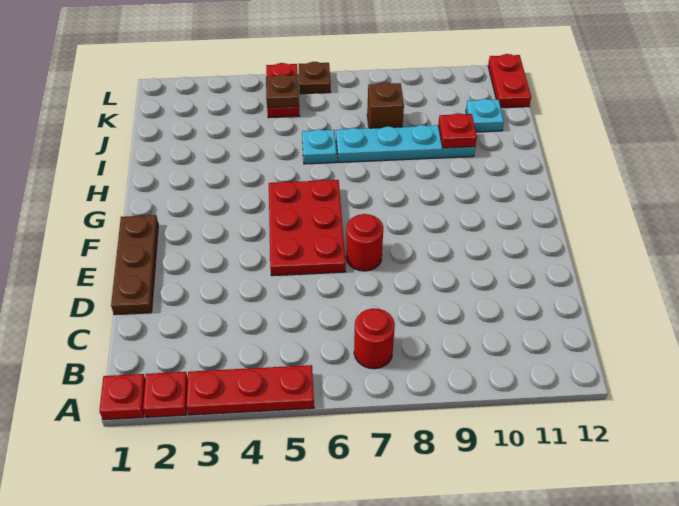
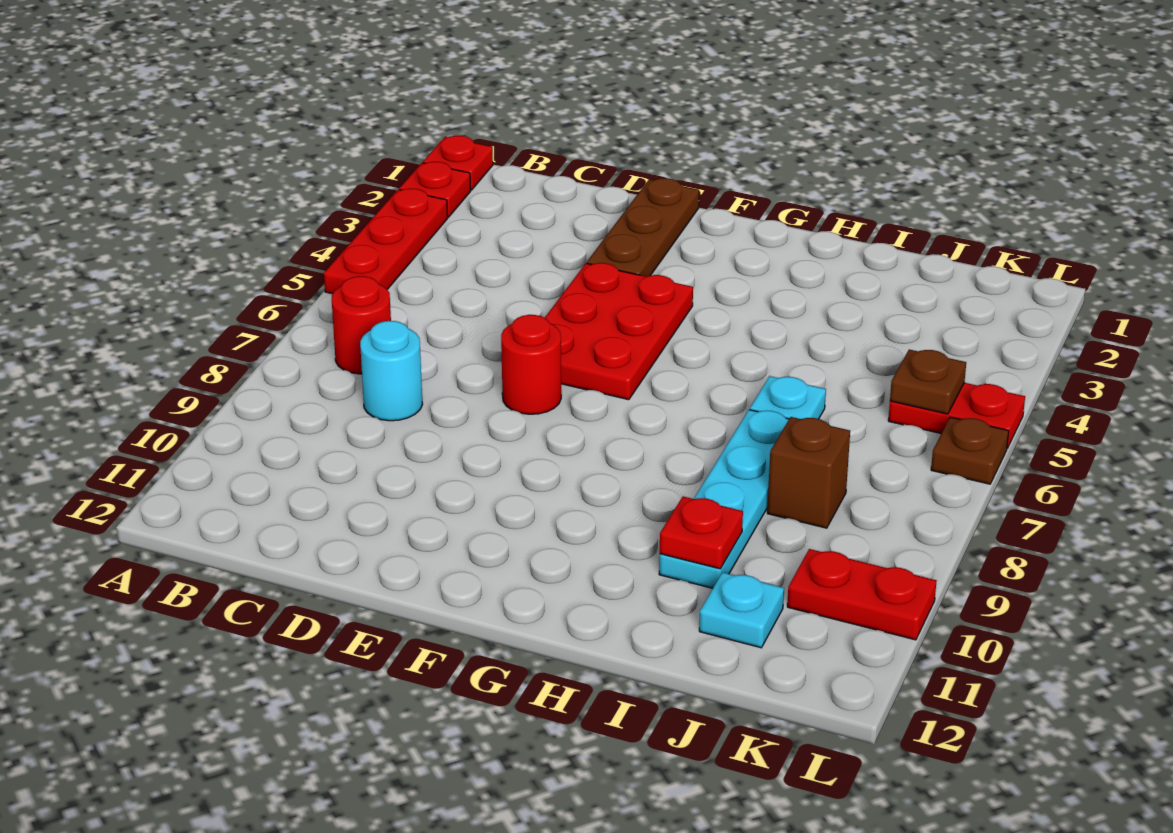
none -> cyan round brick C8 level 1
brown plate D1:F1 level 1 -> brown plate E1:E3 level 1
red plate E5:G6 level 1 -> red plate E4:F6 level 1
red plate K12:L12 level 1 -> red plate K10:L10 level 1

